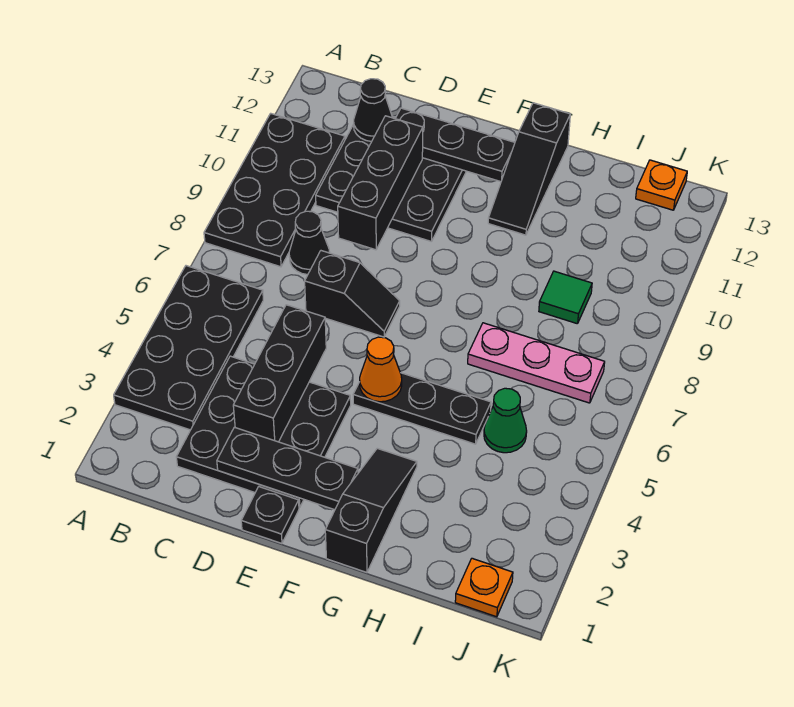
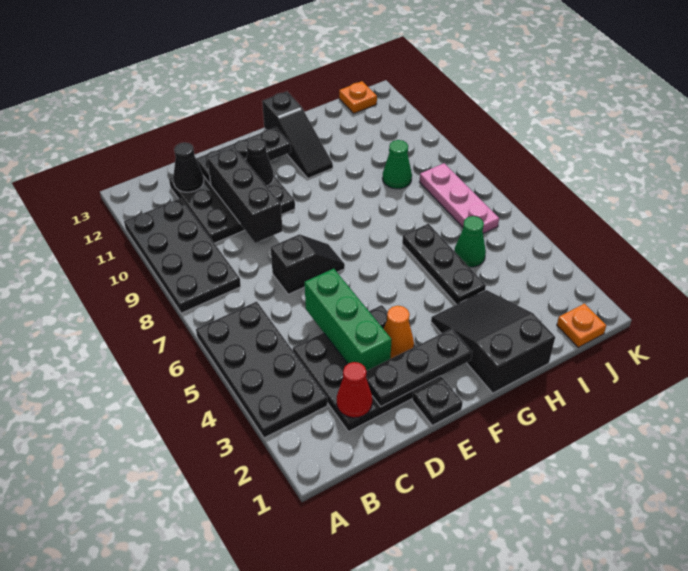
none -> red cone C2 level 2
black cone C8 level 1 -> black cone E11 level 2
black brick D3:D5 level 2 -> green brick D3:D5 level 2
black plate F5:H5 level 1 -> black plate H4:H6 level 1
orange cone F5 level 2 -> orange cone E3 level 2
black slope G1:G3 level 1 top 1 -> black slope G1:H3 level 1 top 1
pink plate H7:J7 level 1 -> pink plate J6:J8 level 1
green tile I9 level 1 -> green cone I9 level 1

